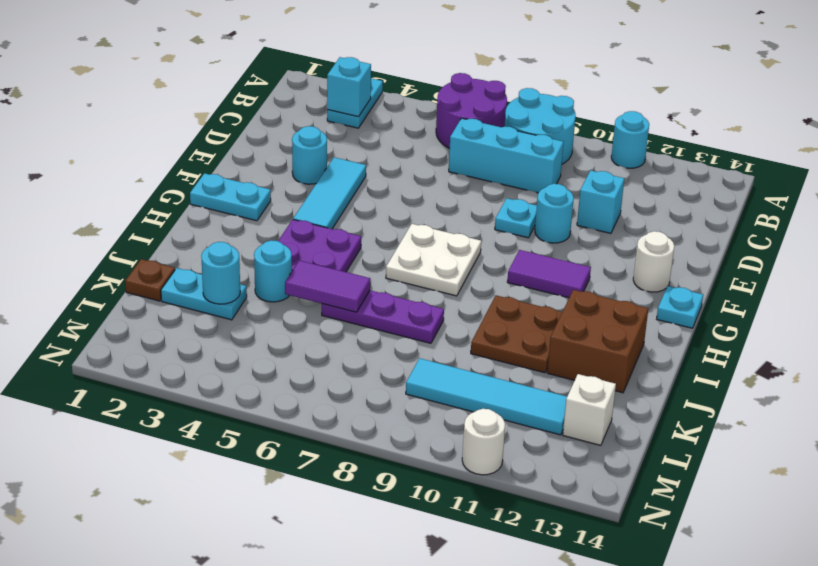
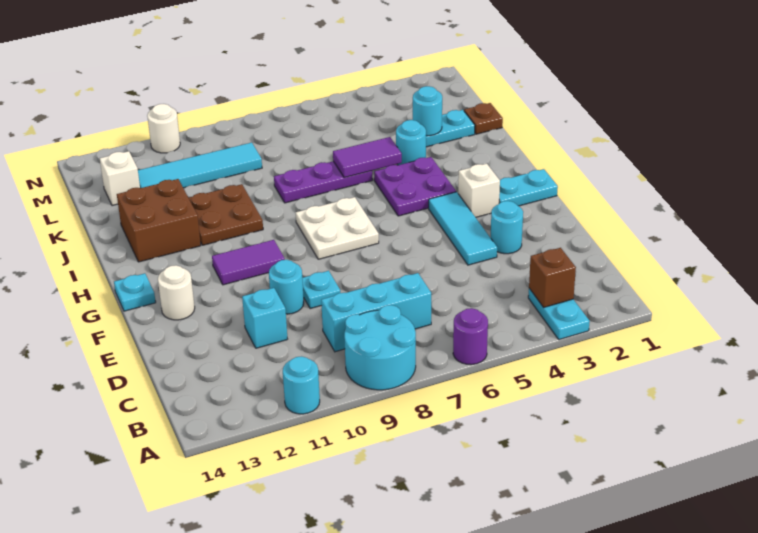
purple round brick A6:B7 level 1 -> purple round brick A6 level 1
cyan brick B3 level 2 -> brown brick B3 level 2
none -> white brick G3 level 1

